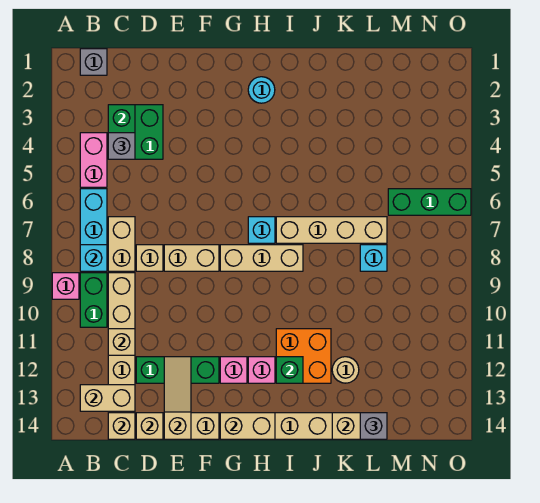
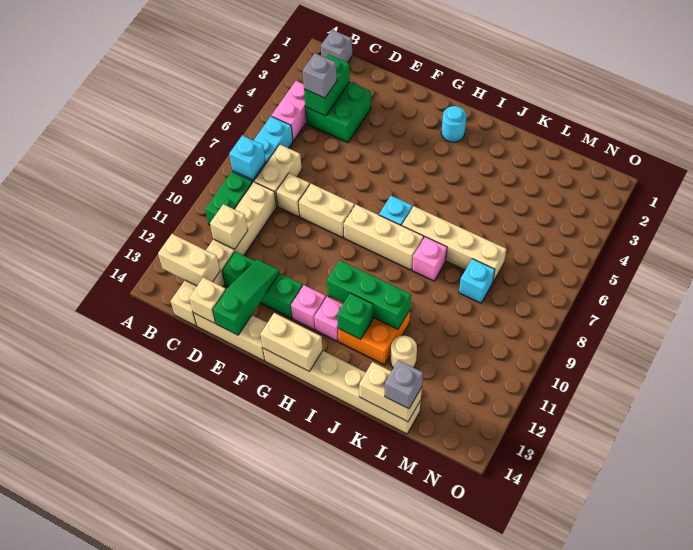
pink brick A9 level 1 -> pink brick J8 level 1
tan brick C14 level 2 -> none
tan slope E12:E14 level 2 top 14 -> green slope E12:E14 level 2 top 14
green brick M6:O6 level 1 -> green brick H11:J11 level 2

